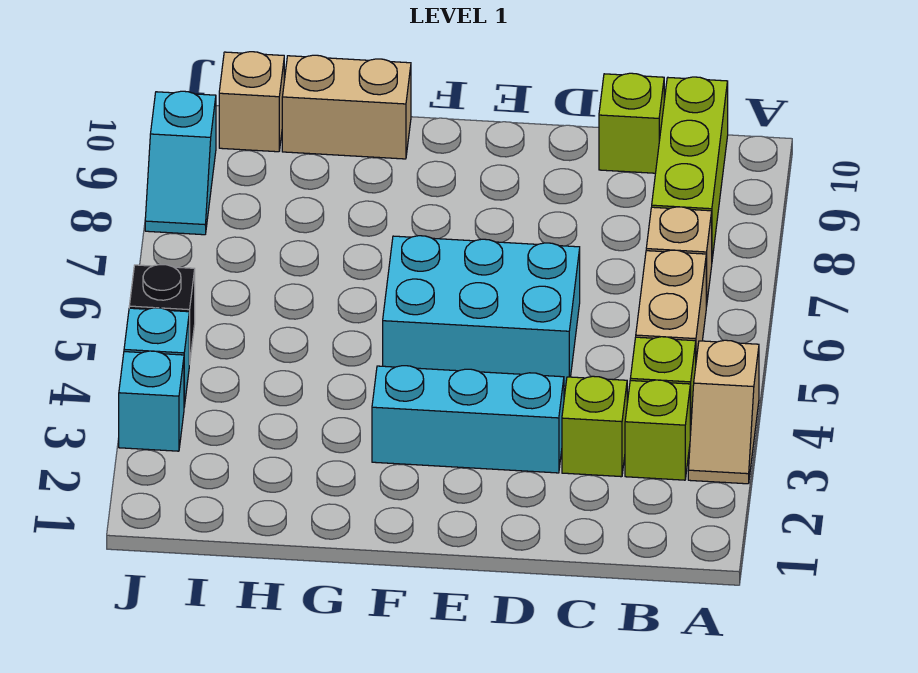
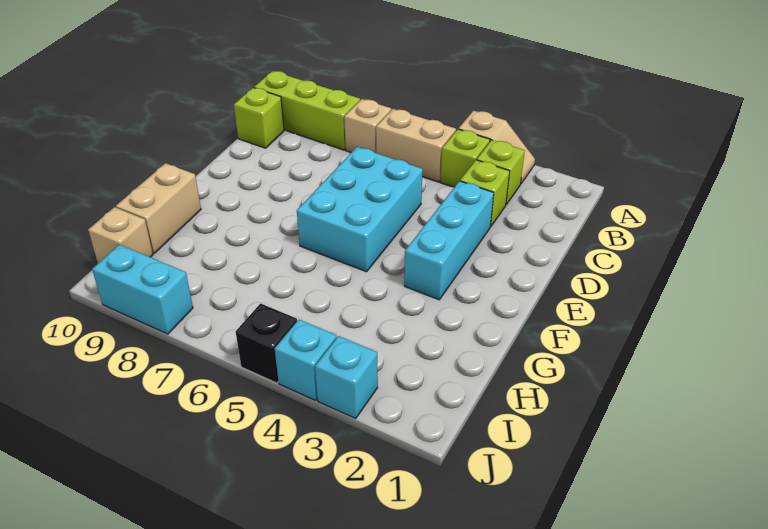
cyan slope J8:J9 level 1 top 9 -> cyan brick J8:J9 level 1

